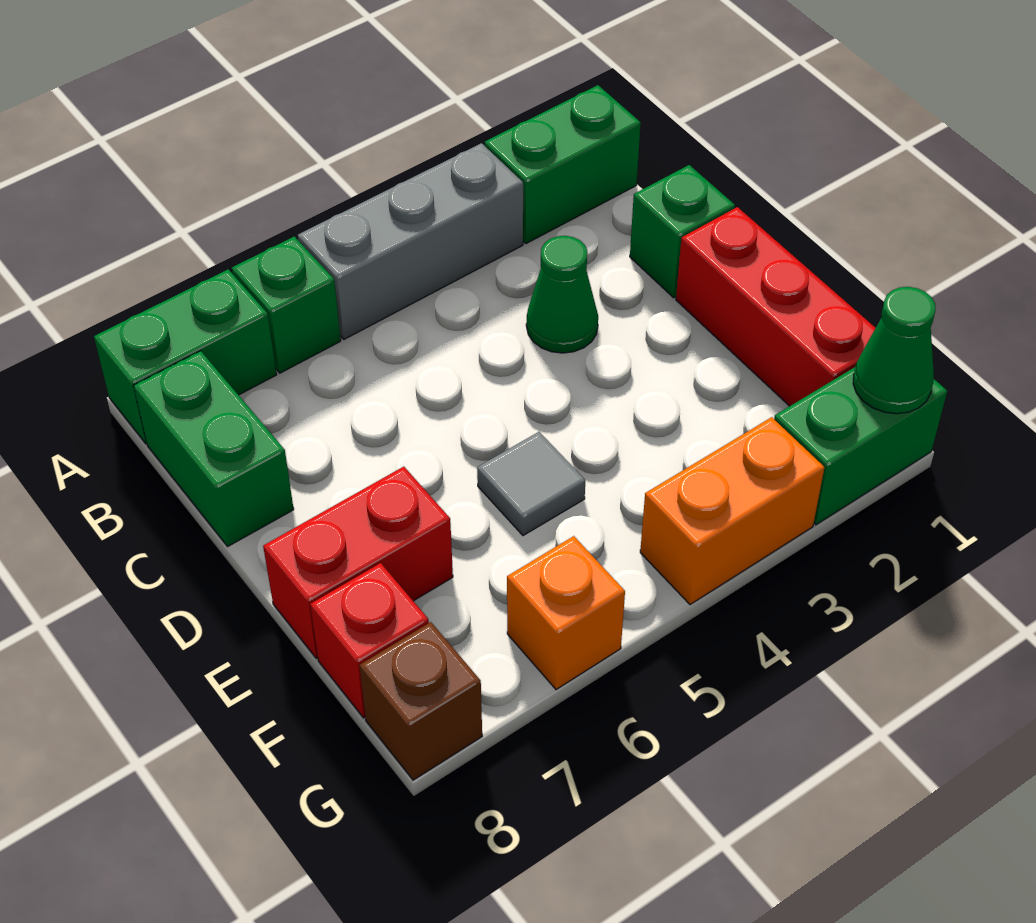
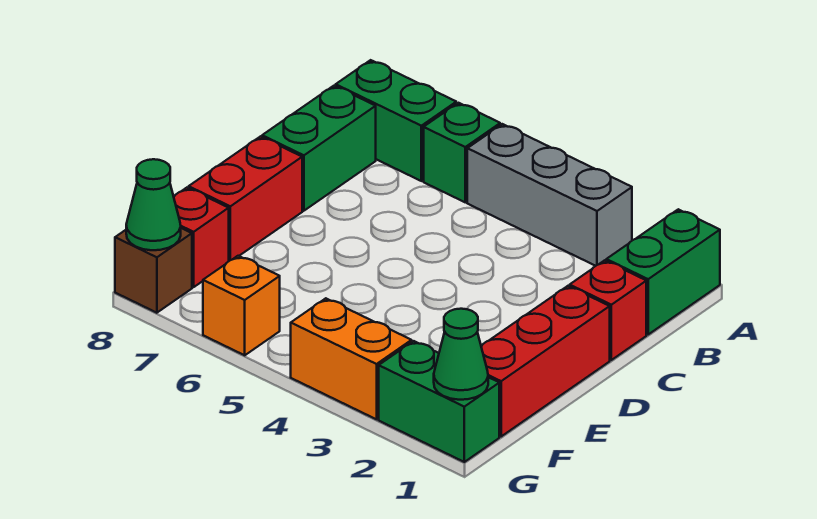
green brick A1:A2 level 1 -> green brick A1:B1 level 1
green brick C1 level 1 -> red brick C1 level 1
green cone C3 level 1 -> green cone G8 level 2
grey tile E5 level 1 -> none
red brick E7:E8 level 1 -> red brick D8:E8 level 1

